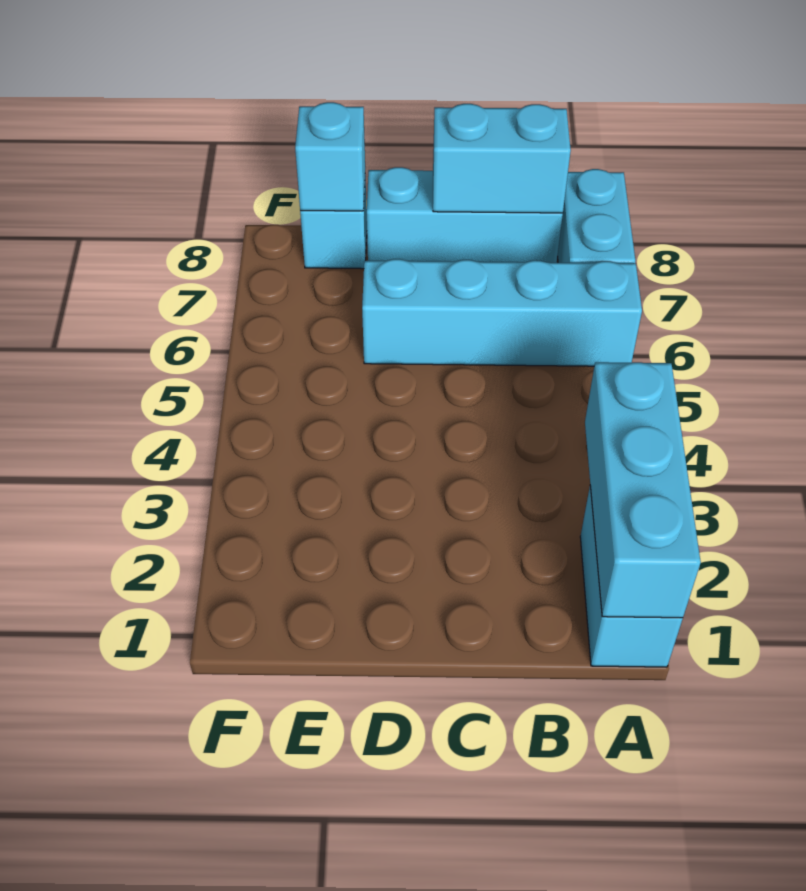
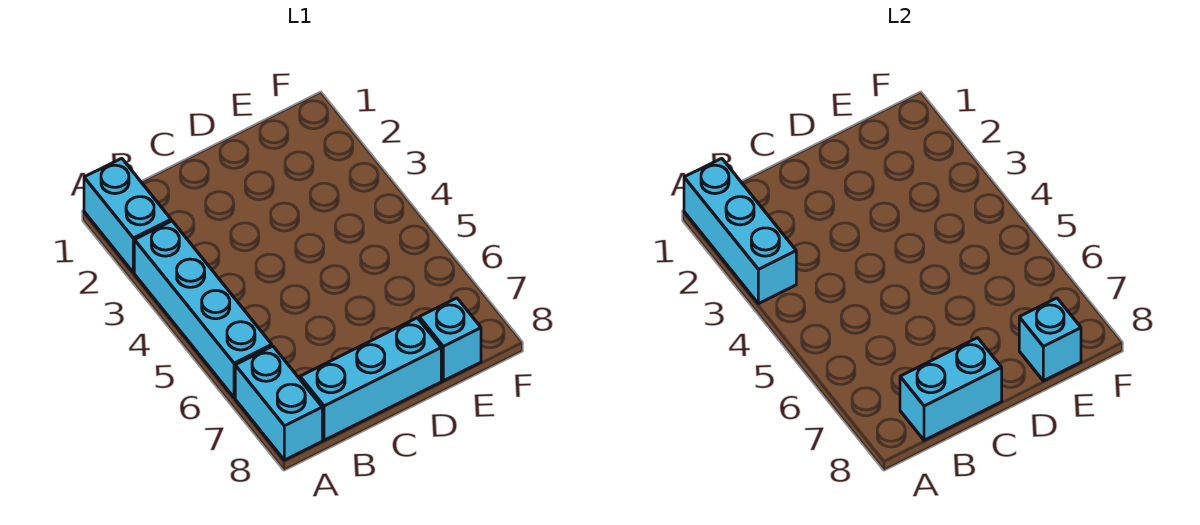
cyan brick A6:D6 level 1 -> cyan brick A3:A6 level 1

